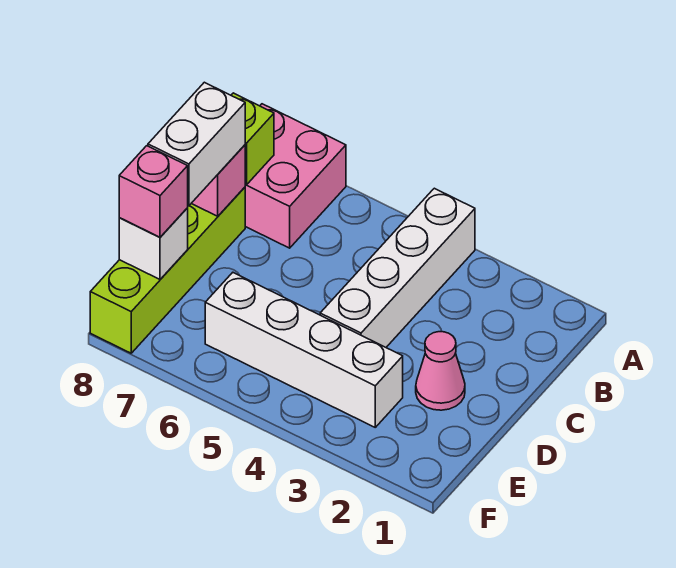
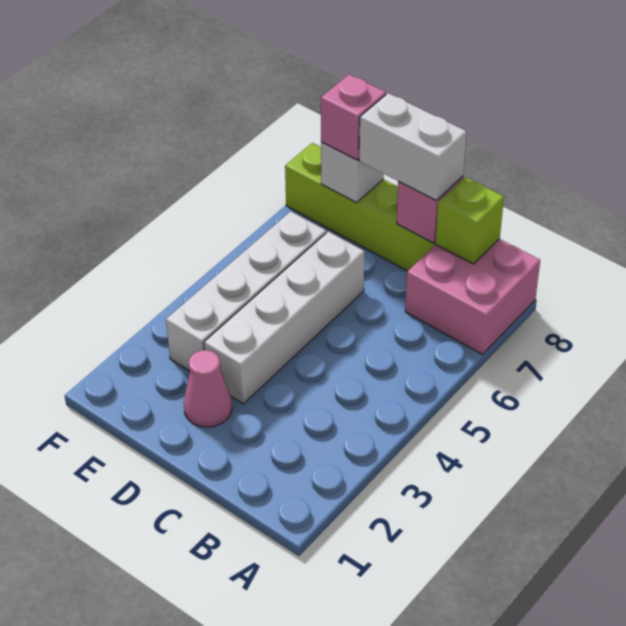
white brick A4:D4 level 1 -> white brick D3:D6 level 1

